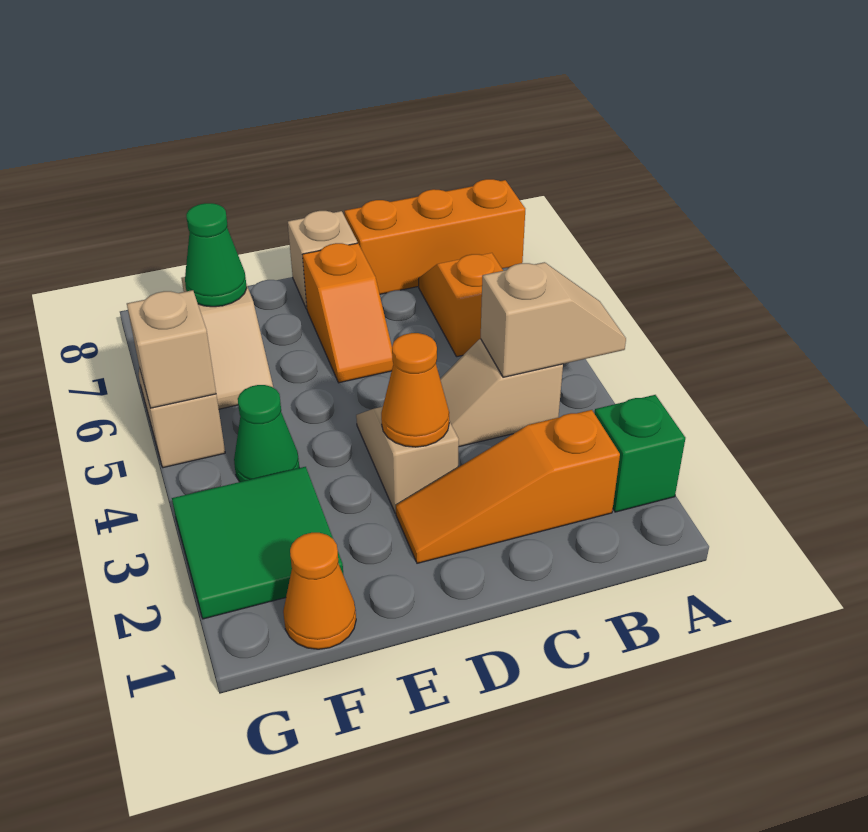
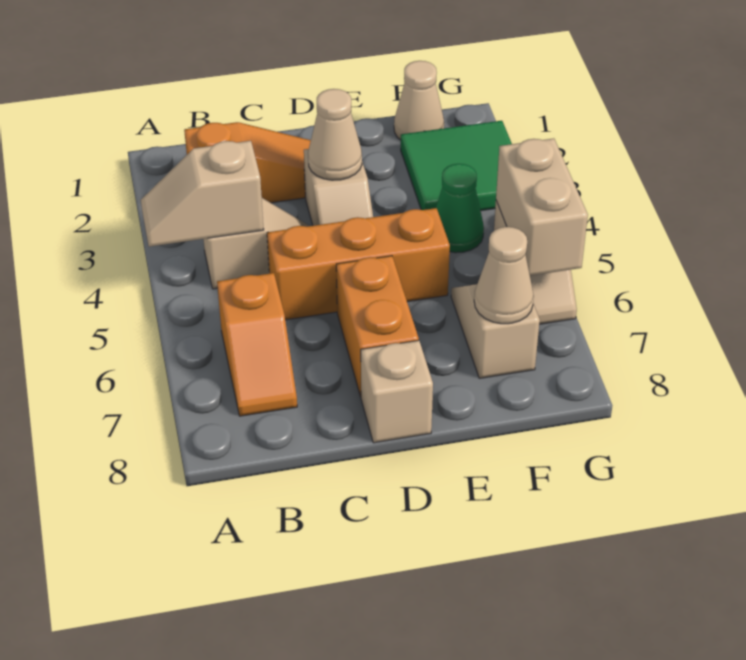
green brick A2 level 1 -> none
orange brick A8:C8 level 1 -> orange brick C5:E5 level 1
orange cone D3 level 2 -> tan cone D3 level 2
orange slope D6:D7 level 1 top 7 -> orange brick D6:D7 level 1
orange cone F1 level 1 -> tan cone F1 level 1
green cone F7 level 2 -> tan cone F7 level 2
tan brick G5 level 2 -> tan brick G5:G6 level 2

